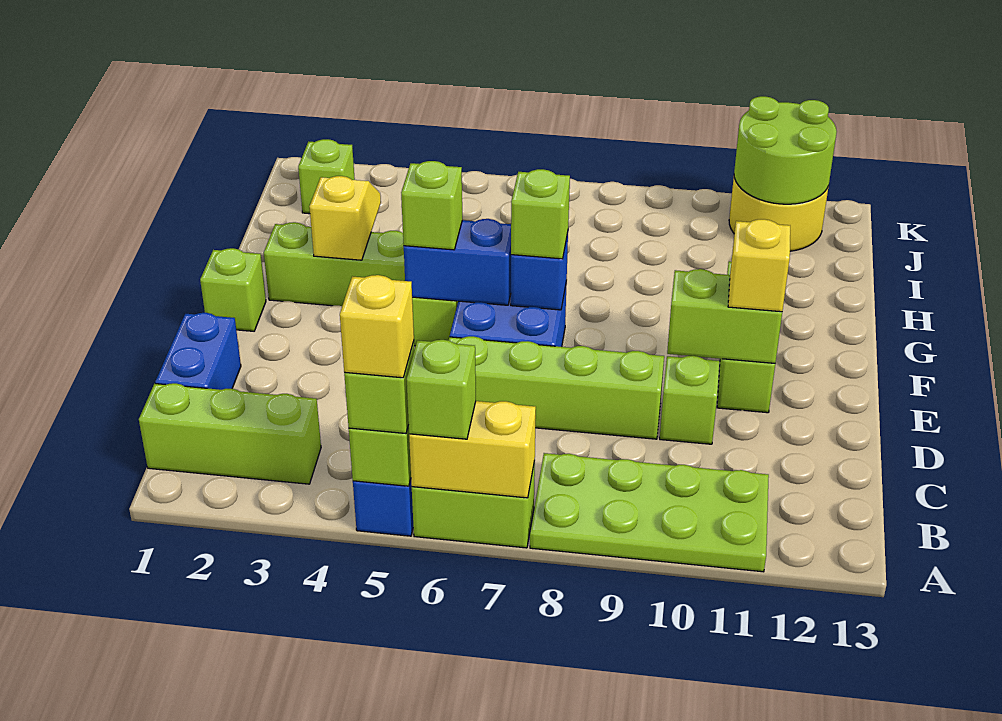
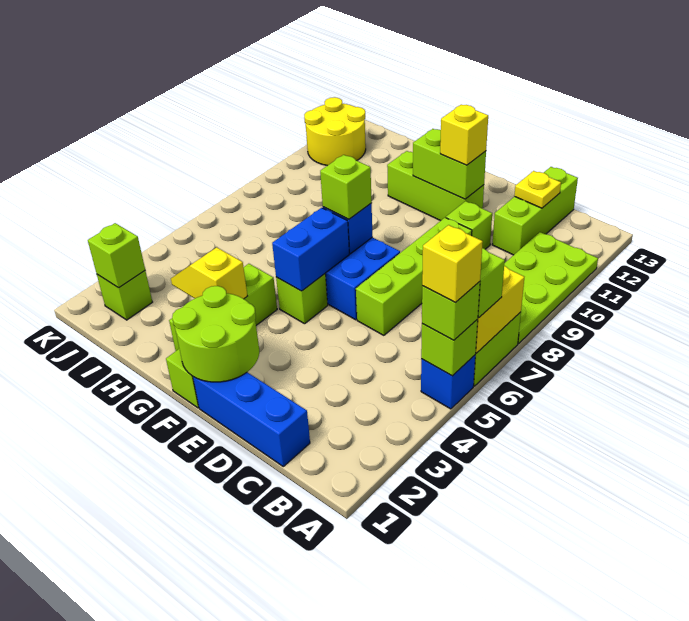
lime brick B1:B3 level 1 -> lime brick C11:C13 level 1
blue brick C1:D1 level 1 -> blue brick C1:E1 level 1
none -> yellow plate C12 level 2
lime brick E10:E11 level 2 -> lime brick E11:F11 level 2
lime brick F5 level 3 -> lime brick J2 level 2
lime round brick J11:K12 level 2 -> lime round brick E1:F2 level 2

